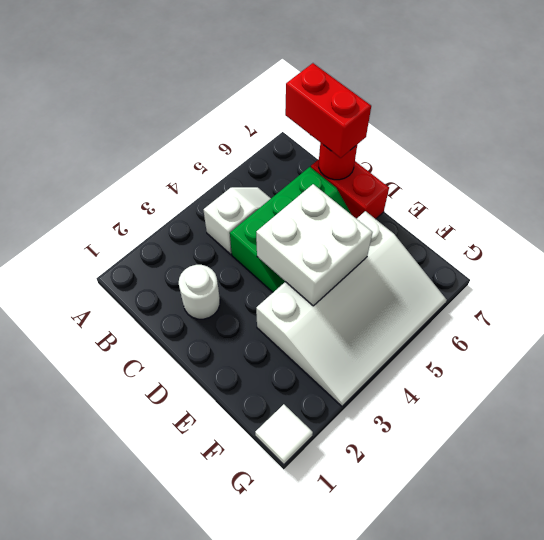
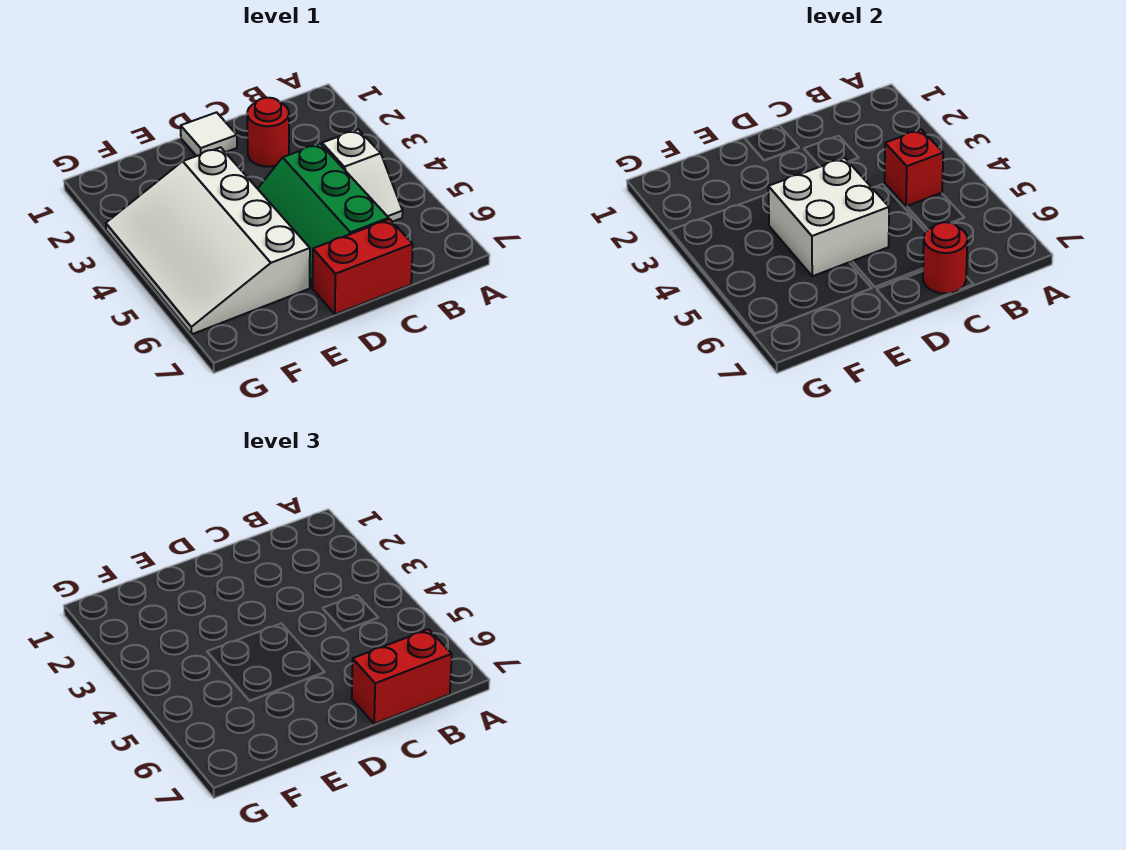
none -> red brick B4 level 2
white round brick C2 level 1 -> red round brick C2 level 1
white tile G1 level 1 -> white tile D1 level 1

